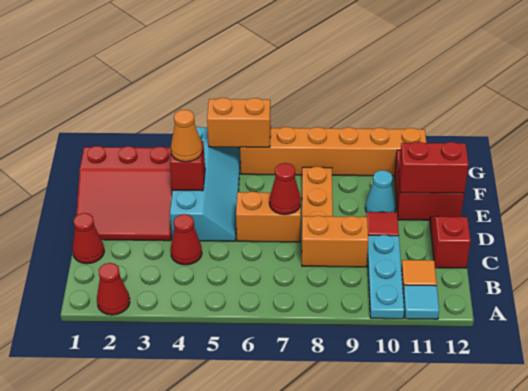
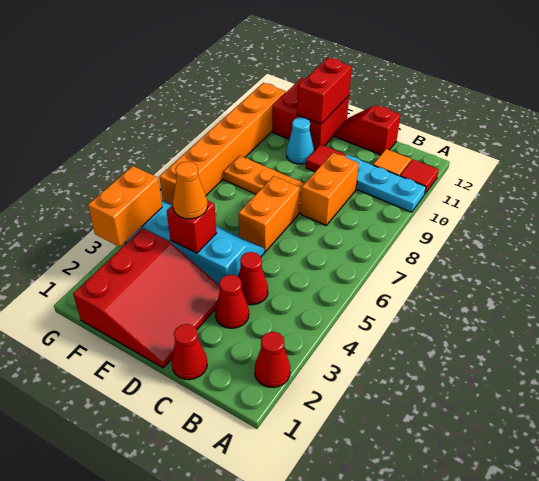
cyan tile A11 level 1 -> red tile A11 level 1
red cone D7 level 2 -> red cone C3 level 1
orange brick G5:G6 level 2 -> orange brick G3:G4 level 2

